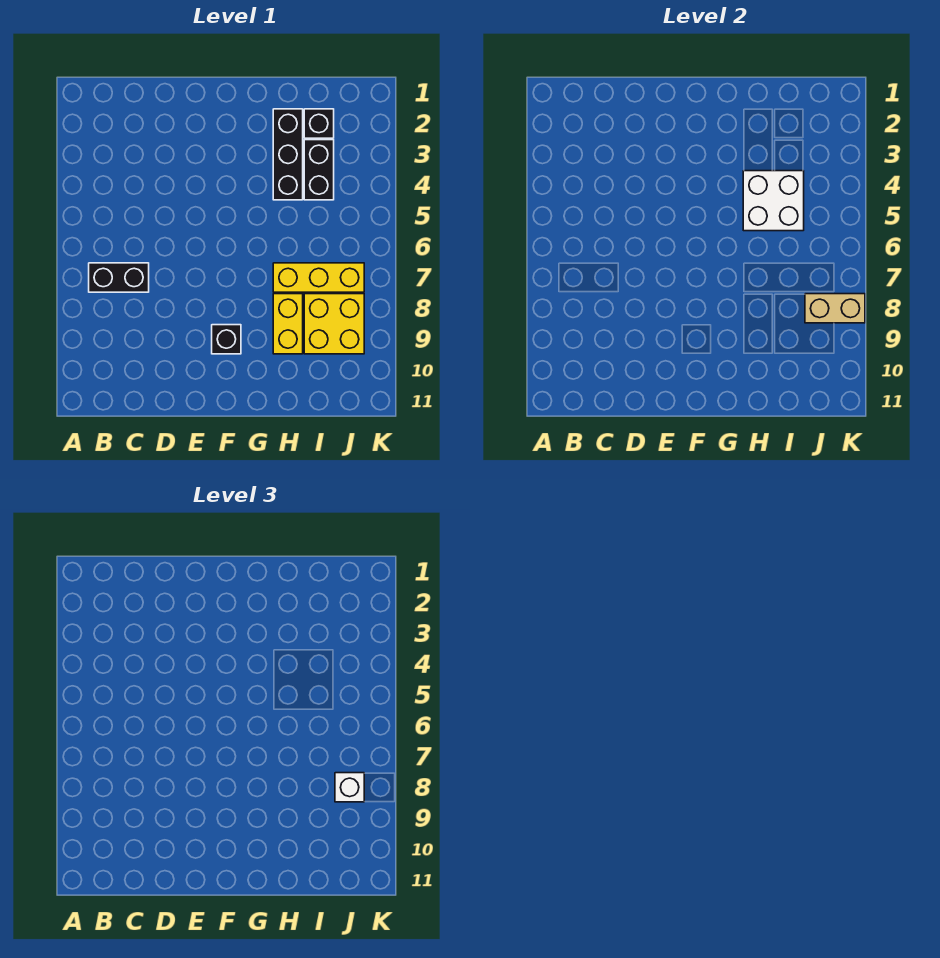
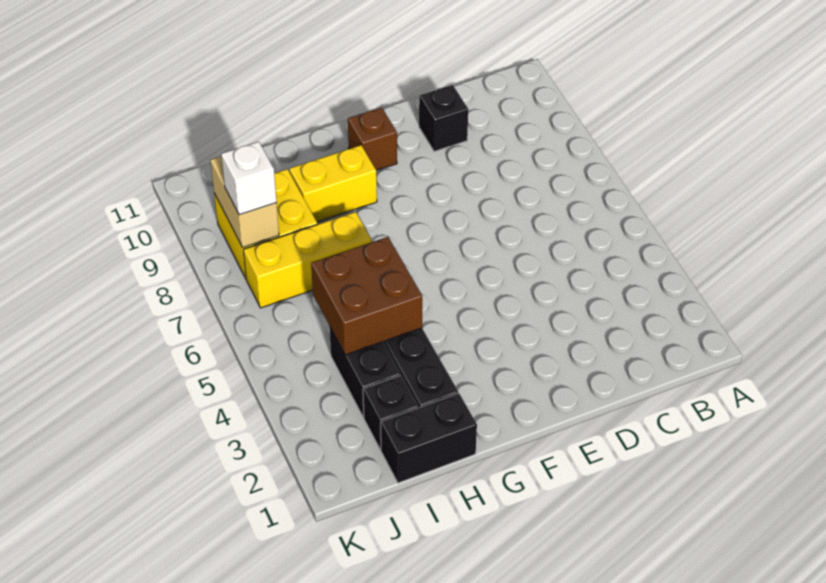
black brick B7:C7 level 1 -> black brick H1:I1 level 1
black brick F9 level 1 -> black brick D10 level 1
none -> brown brick F10 level 1
white brick H4:I5 level 2 -> brown brick H4:I5 level 2
yellow brick H8:H9 level 1 -> yellow brick G9:H9 level 1
tan brick J8:K8 level 2 -> tan brick J8:J9 level 2

